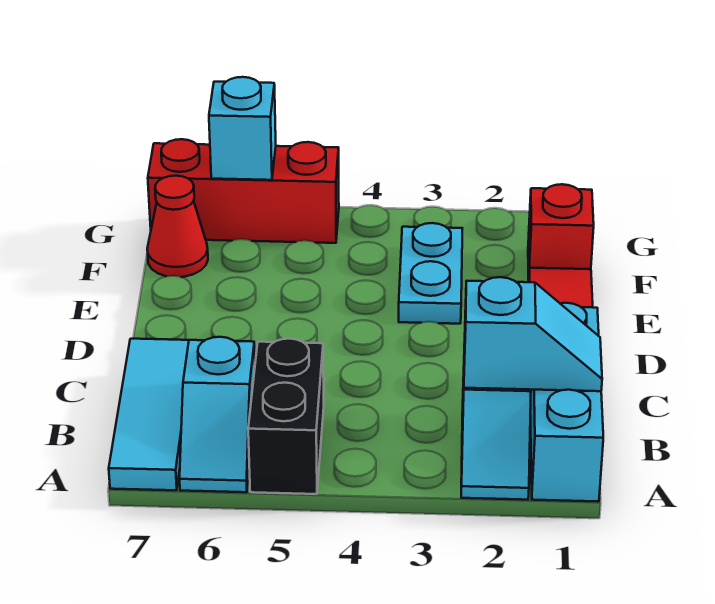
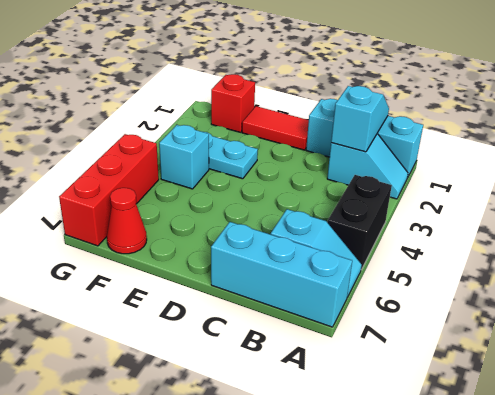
black brick A5:B5 level 1 -> black brick A4:A5 level 1
cyan tile A7:C7 level 1 -> cyan brick A7:C7 level 1
cyan brick G6 level 2 -> cyan brick F4 level 1

